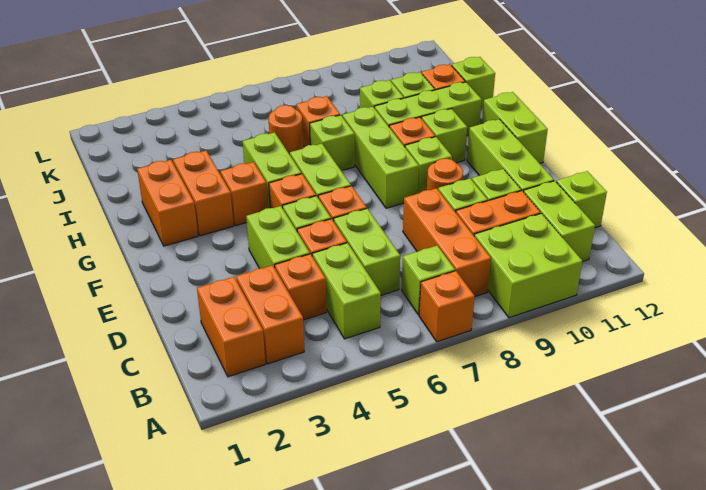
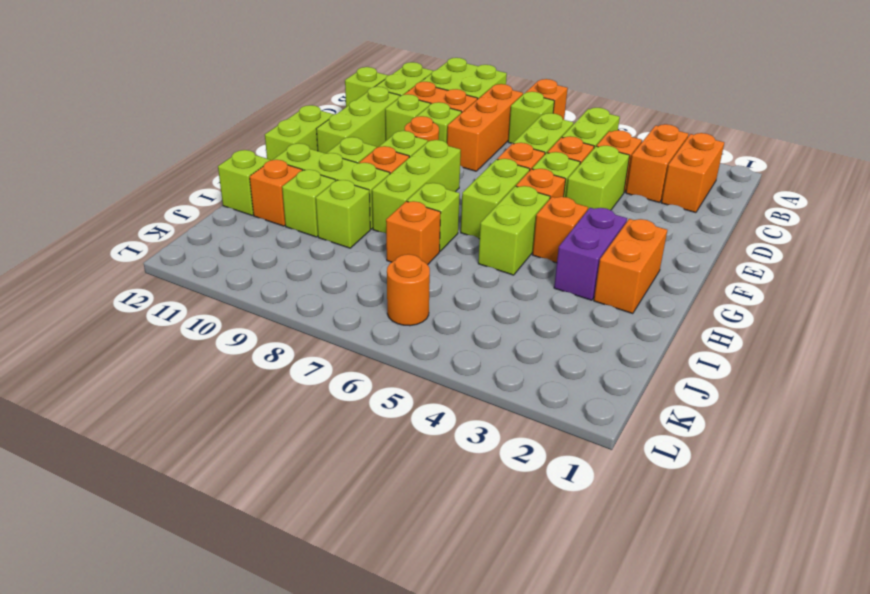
orange brick G3:H3 level 1 -> purple brick G3:H3 level 1
orange round brick I6 level 1 -> orange round brick K6 level 1

